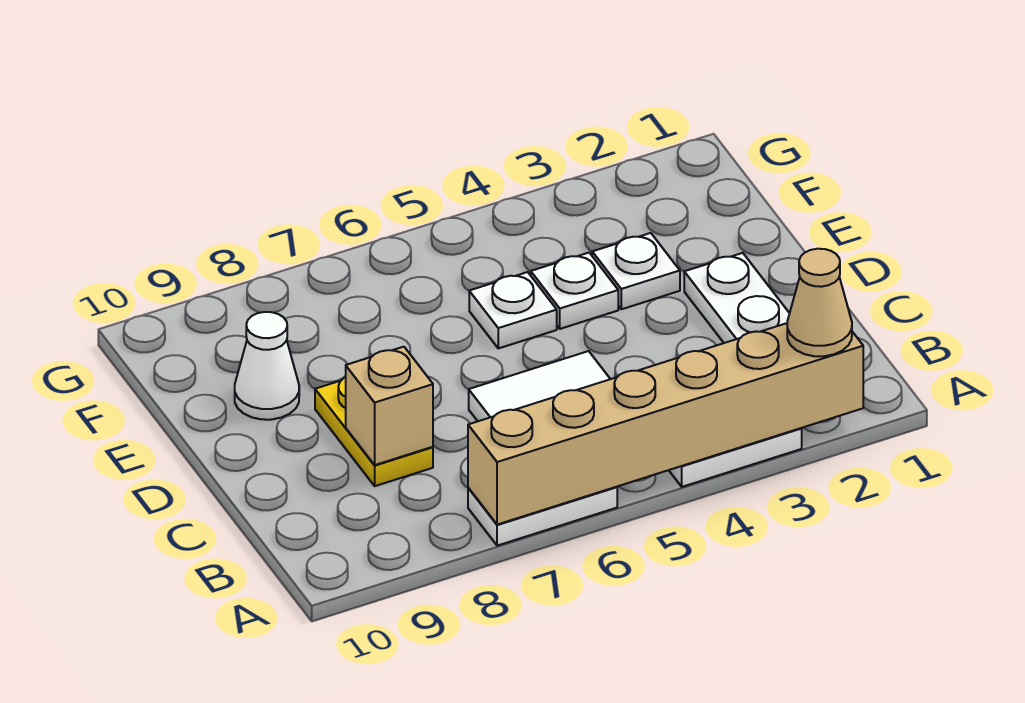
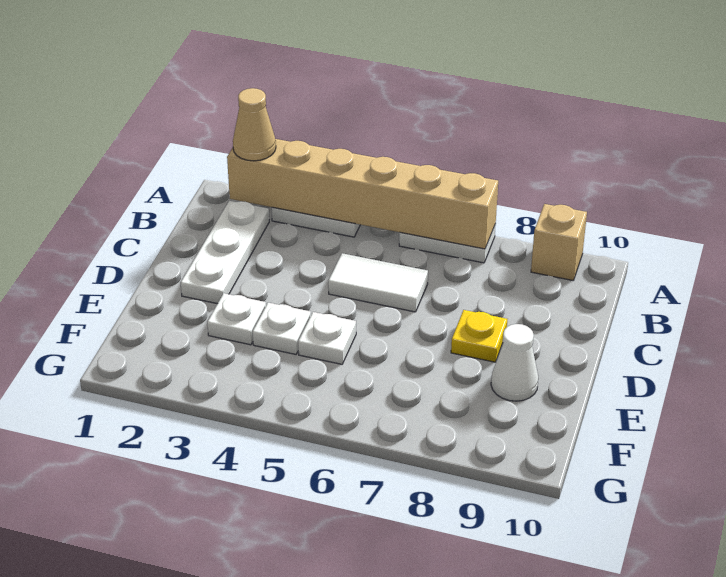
yellow plate C8:D8 level 1 -> yellow plate D8 level 1
tan brick C8 level 2 -> tan brick A9 level 1

